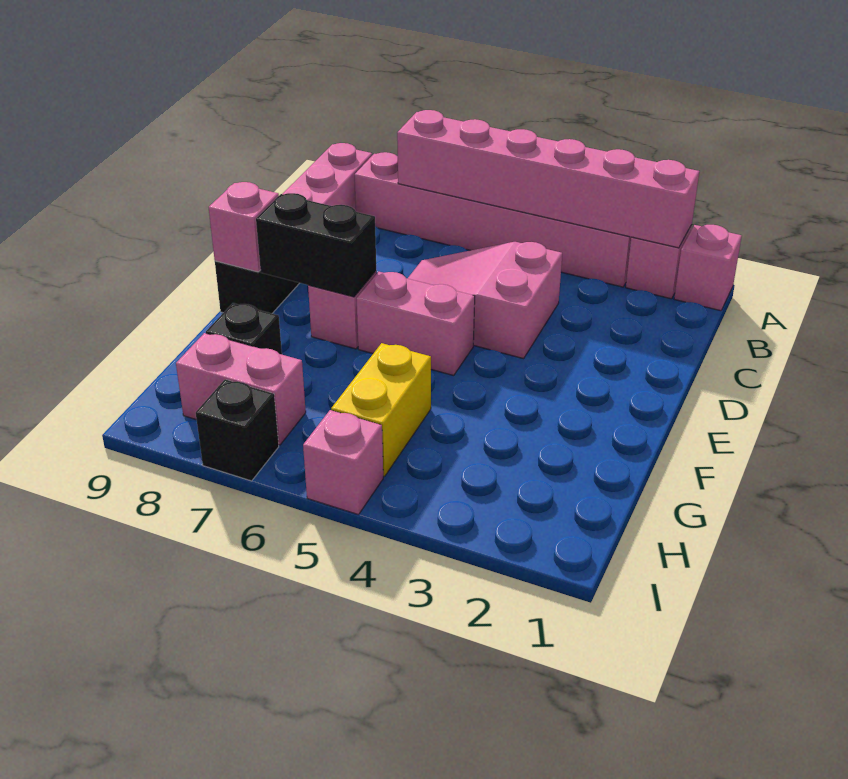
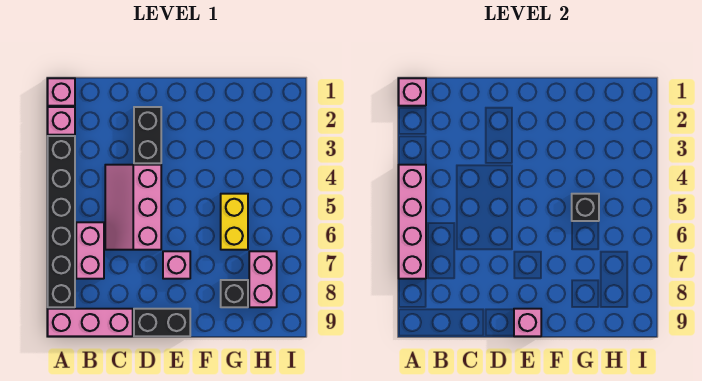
pink brick A2:A7 level 2 -> pink brick A4:A7 level 2
pink brick A3:A8 level 1 -> black brick A3:A8 level 1
pink slope C4:D6 level 1 top 4 -> pink slope C4:D6 level 1 top D
pink brick E5:E6 level 1 -> pink brick B6:B7 level 1
black brick E7:E8 level 2 -> black brick D2:D3 level 1
yellow brick G5:H5 level 1 -> yellow brick G5:G6 level 1
pink brick I5 level 1 -> pink brick A1 level 2
black brick I7 level 1 -> black brick G5 level 2

